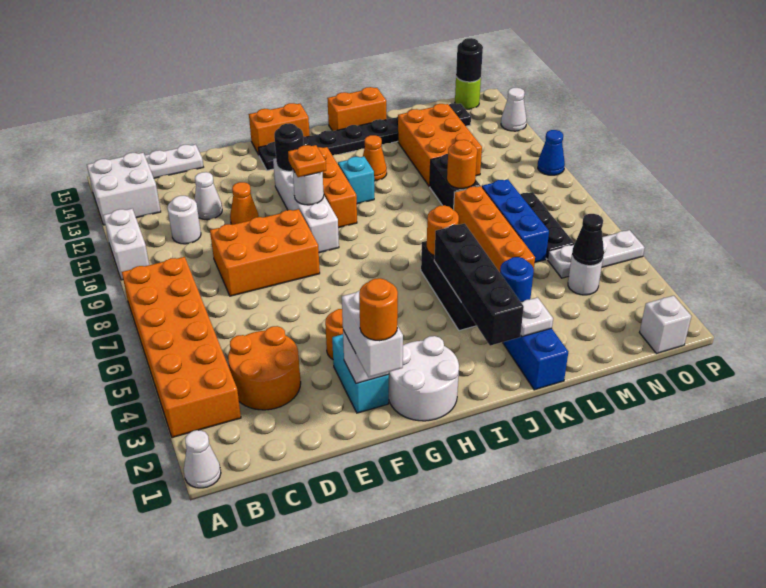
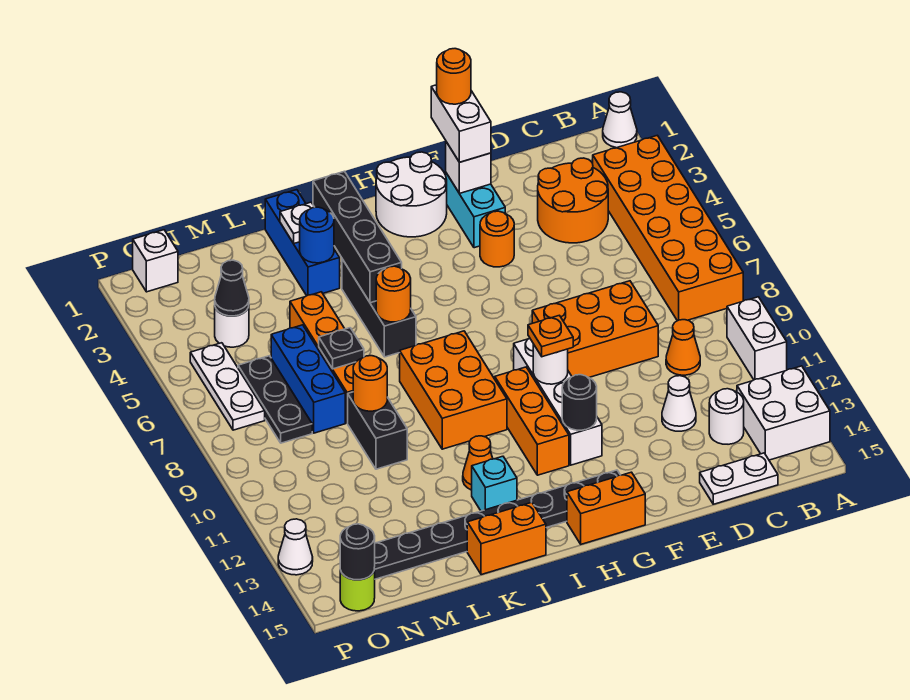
white round brick C11 level 1 -> white round brick C13 level 1
orange cone E11 level 1 -> orange cone C10 level 1
cyan brick I11 level 1 -> cyan brick J13 level 1
none -> black plate L7 level 2
orange brick L11:M13 level 1 -> orange brick I8:J10 level 1
white plate N5:P5 level 1 -> white plate O5:O7 level 1
blue cone P10 level 1 -> none

